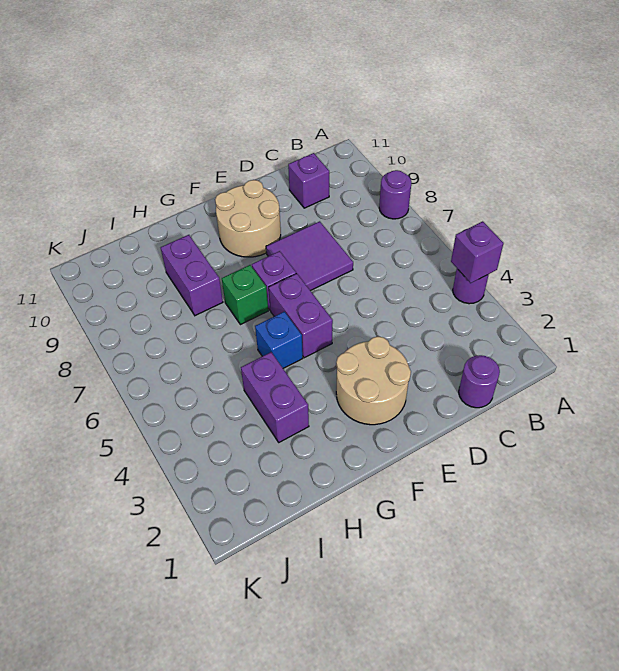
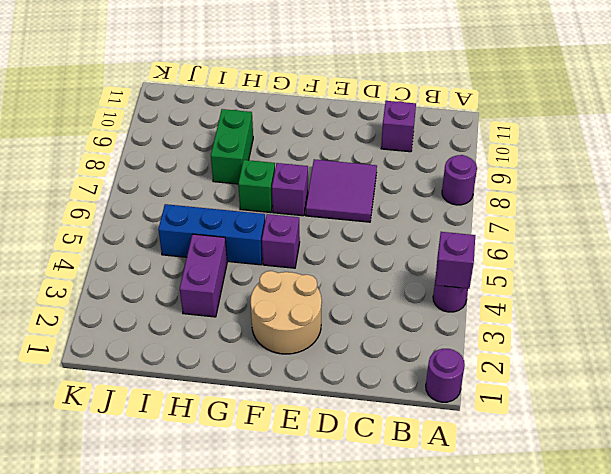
purple round brick C1 level 1 -> purple round brick A1 level 1
tan round brick E9:F10 level 1 -> none
purple brick F5:F6 level 1 -> purple brick F5 level 1
blue brick G5 level 1 -> blue brick G5:I5 level 1
purple brick H8:H9 level 1 -> green brick H8:H9 level 1

